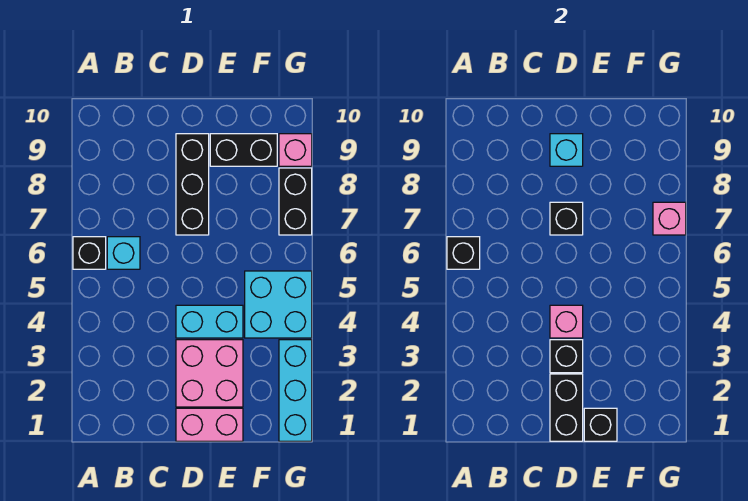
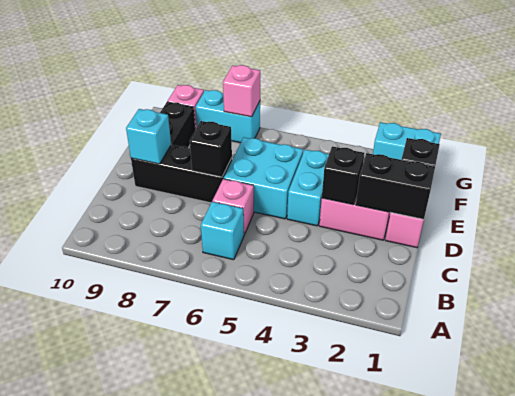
black brick A6 level 1 -> none
black brick A6 level 2 -> none
pink brick D4 level 2 -> pink brick C6 level 1
cyan brick F4:G5 level 1 -> cyan brick D5:E6 level 1
cyan brick G1:G3 level 1 -> cyan brick G1:G2 level 1
black brick G7:G8 level 1 -> cyan brick G7:G8 level 1

